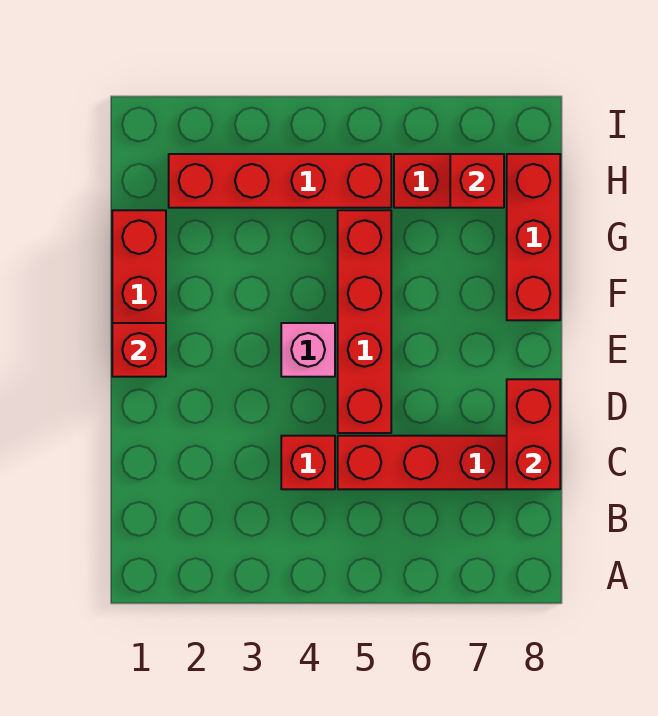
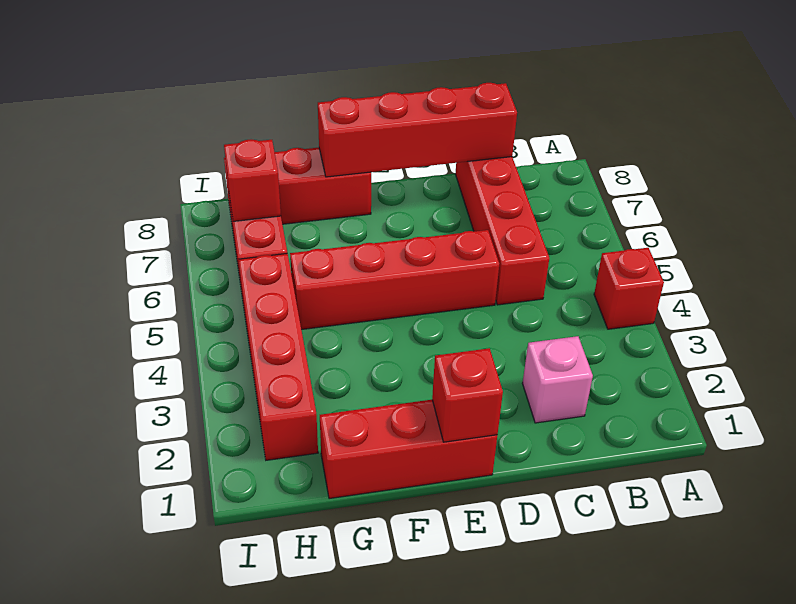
red brick C4 level 1 -> red brick A4 level 1
red brick C8:D8 level 2 -> red brick C8:F8 level 2
pink brick E4 level 1 -> pink brick C2 level 1

